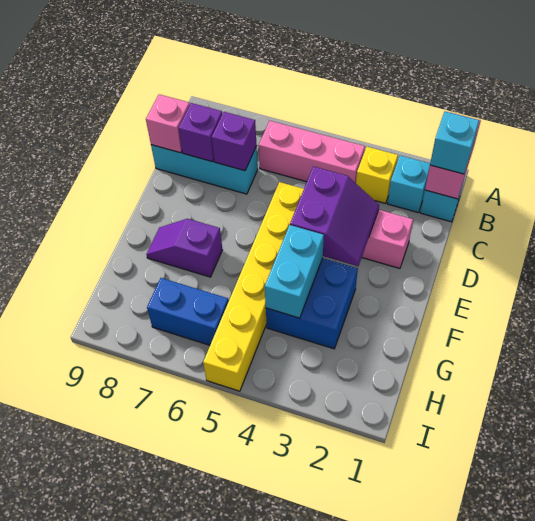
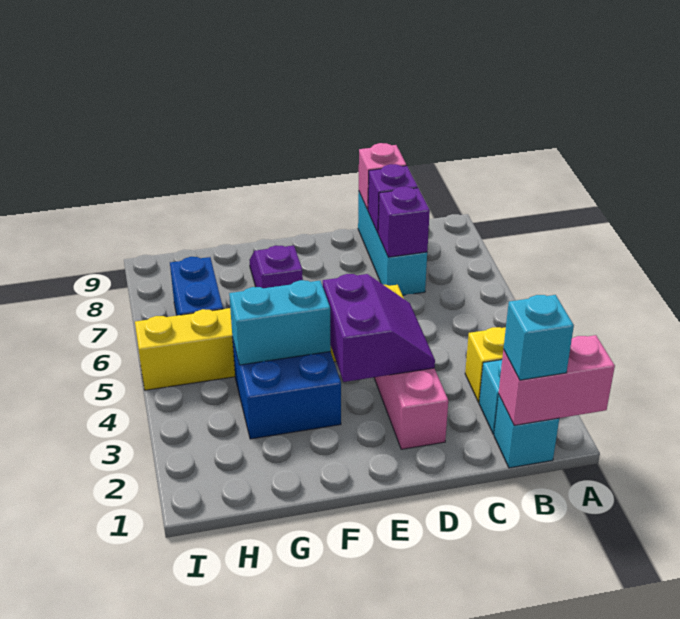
pink brick B4:B6 level 1 -> none
purple slope D3:E4 level 2 top 4 -> purple slope D3:E4 level 2 top E

